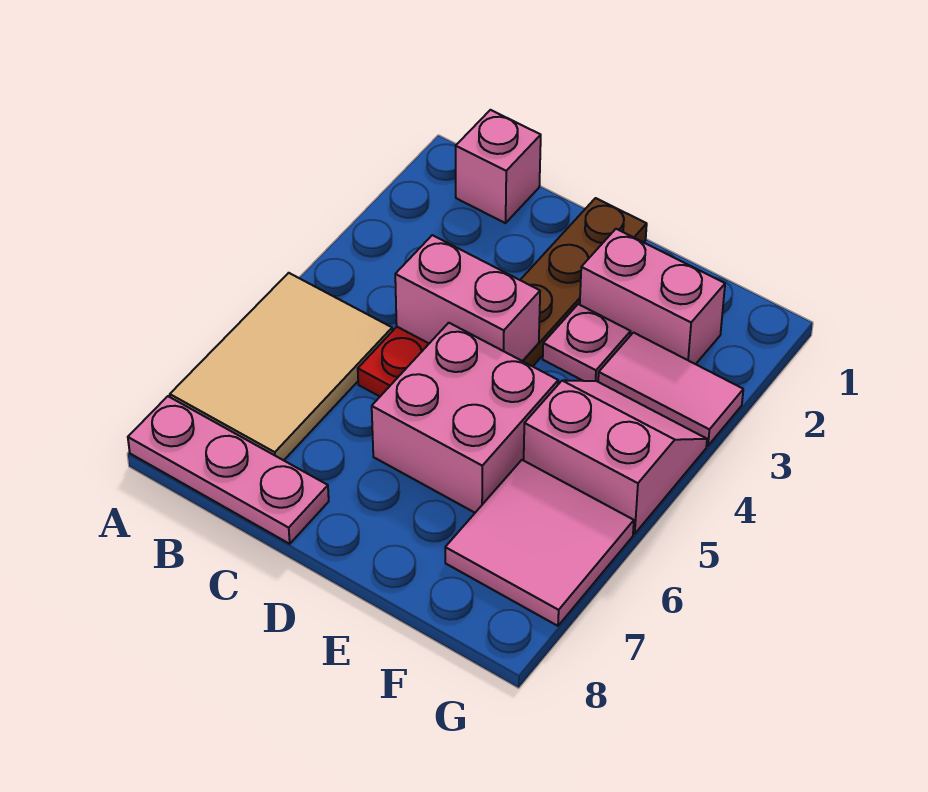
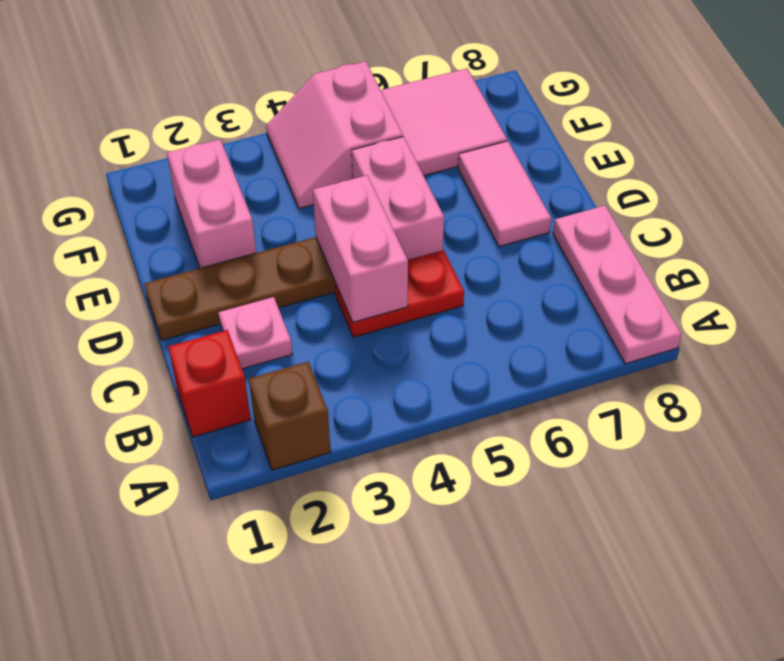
none -> brown brick A2 level 1
tan tile A5:B7 level 1 -> none
pink brick B1 level 1 -> red brick B1 level 1
pink brick D5:E6 level 1 -> pink brick D5:E5 level 1
pink plate E3 level 1 -> pink plate C2 level 1
pink tile F3:G3 level 1 -> pink tile D7:E7 level 1

